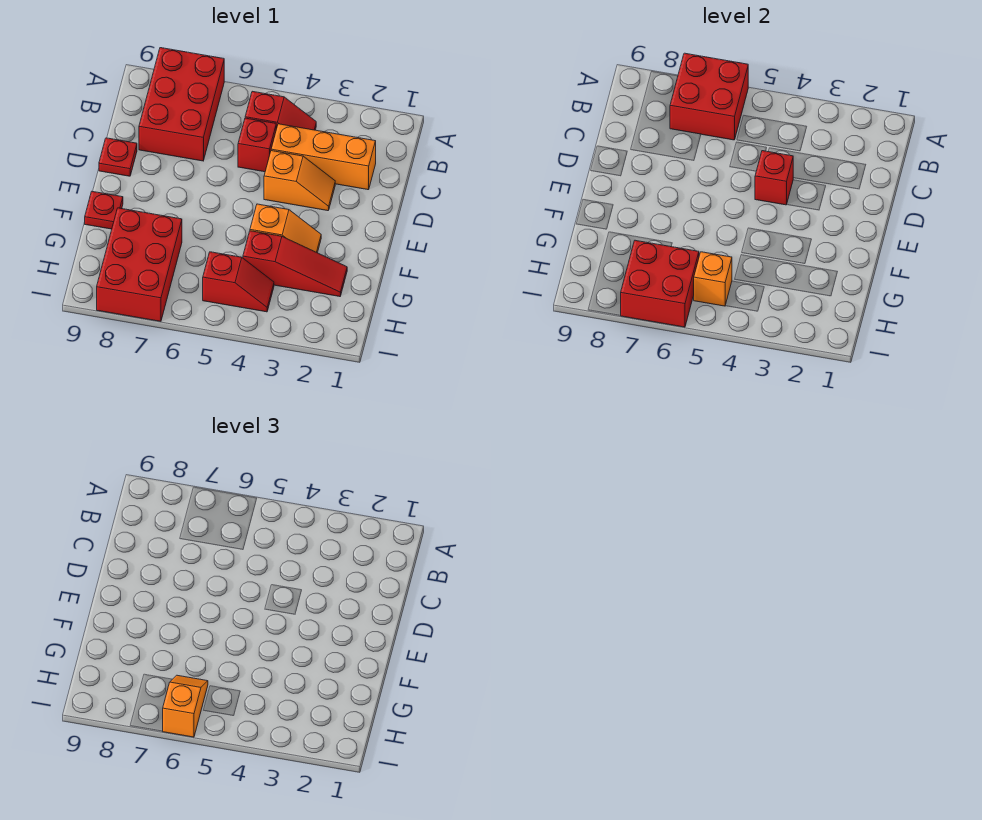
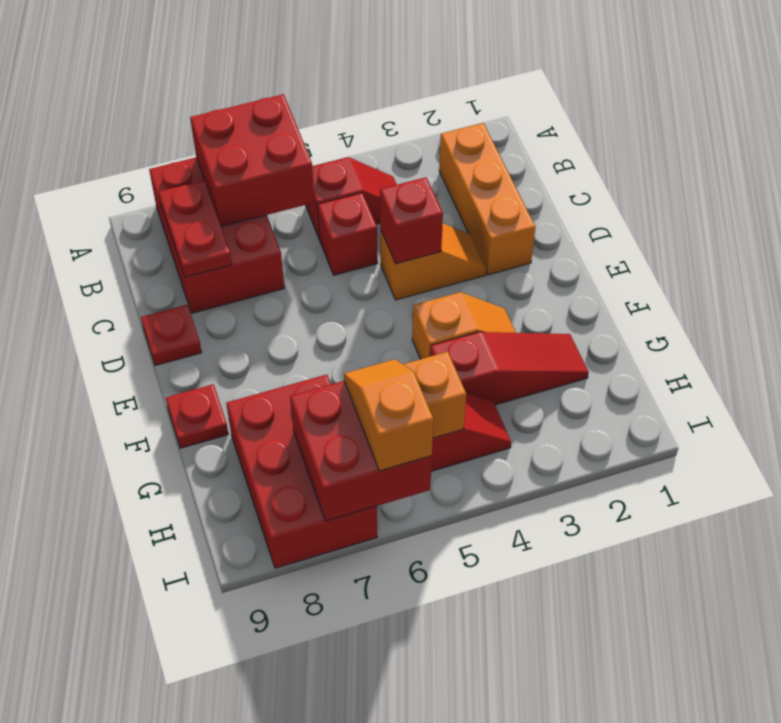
none -> red plate B8:C8 level 2
orange brick C2:C4 level 1 -> orange brick B2:D2 level 1

